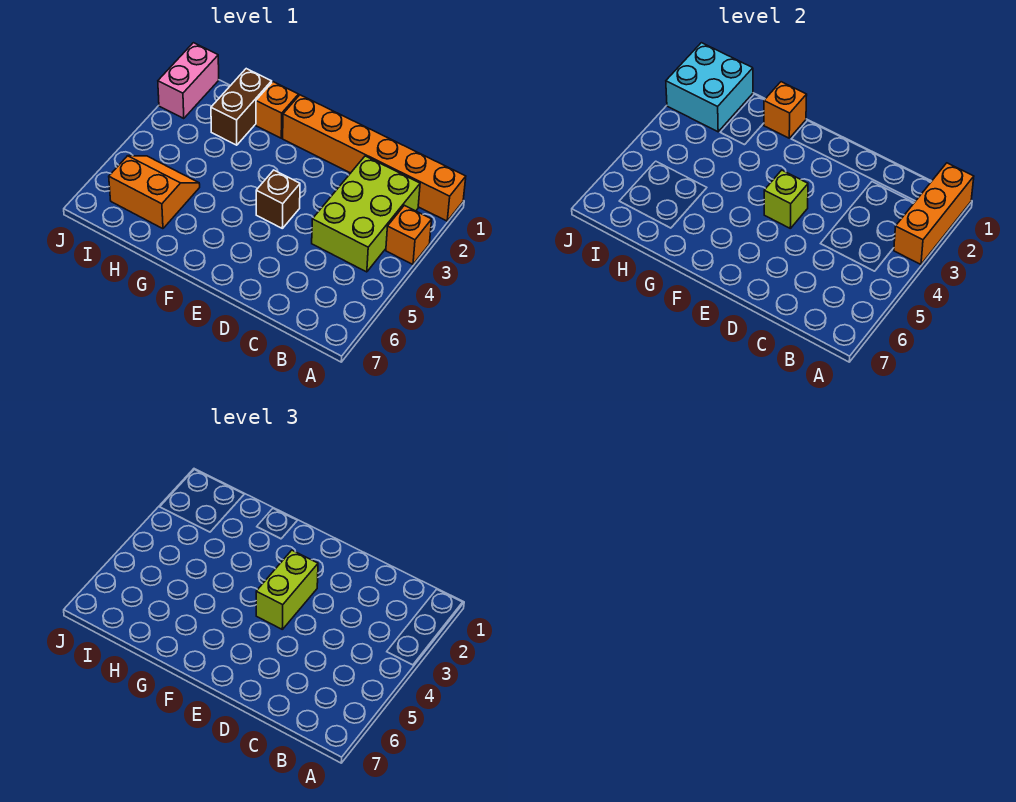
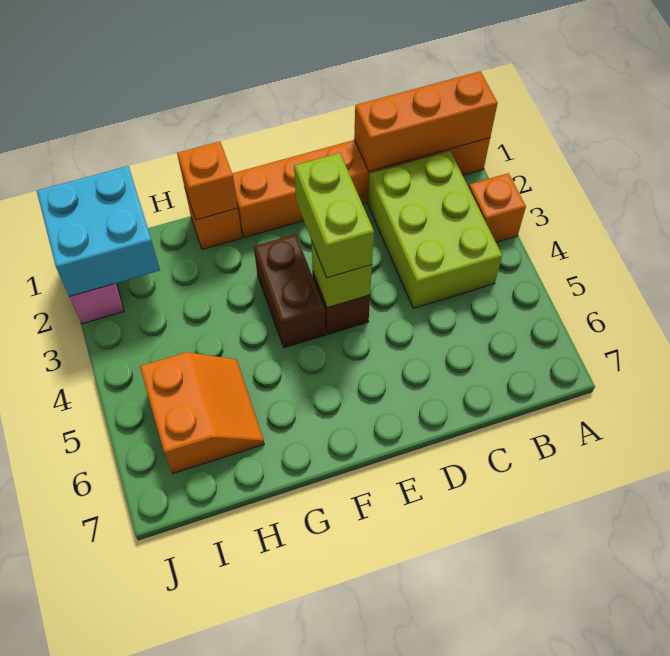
orange brick A1:A3 level 2 -> orange brick A1:C1 level 2
brown brick H1:H2 level 1 -> brown brick F3:F4 level 1
orange slope H5:I6 level 1 top 6 -> orange slope H5:I6 level 1 top I

